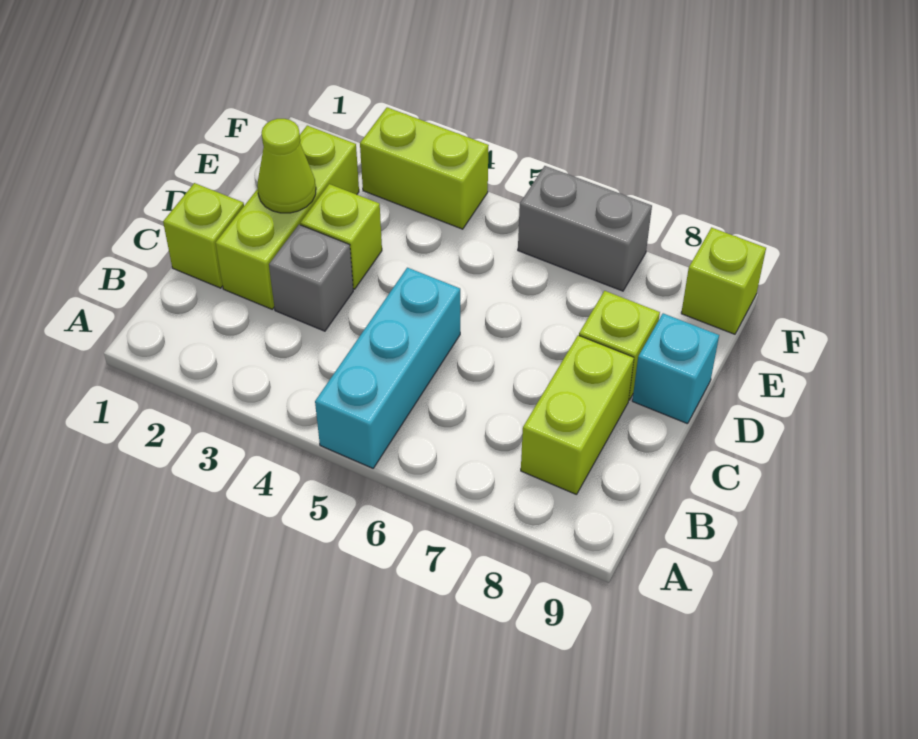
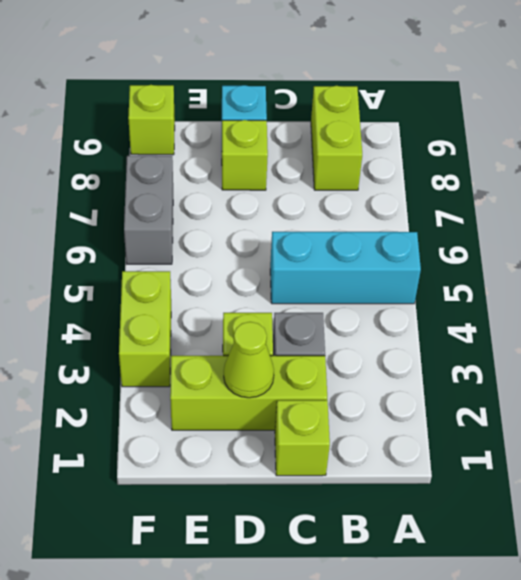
lime brick B8:C8 level 1 -> lime brick B8:B9 level 1

